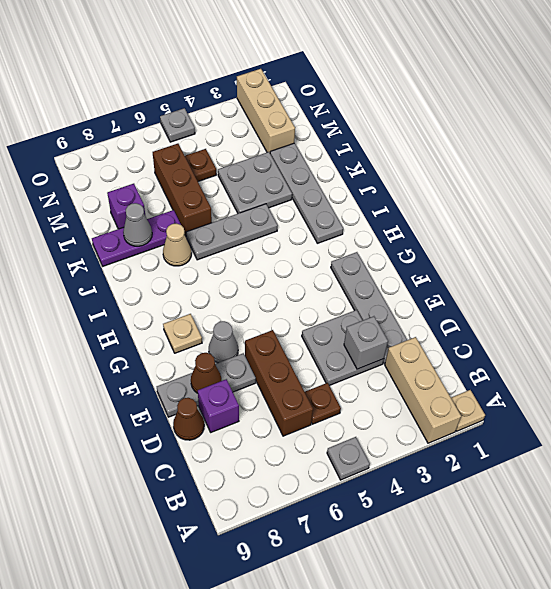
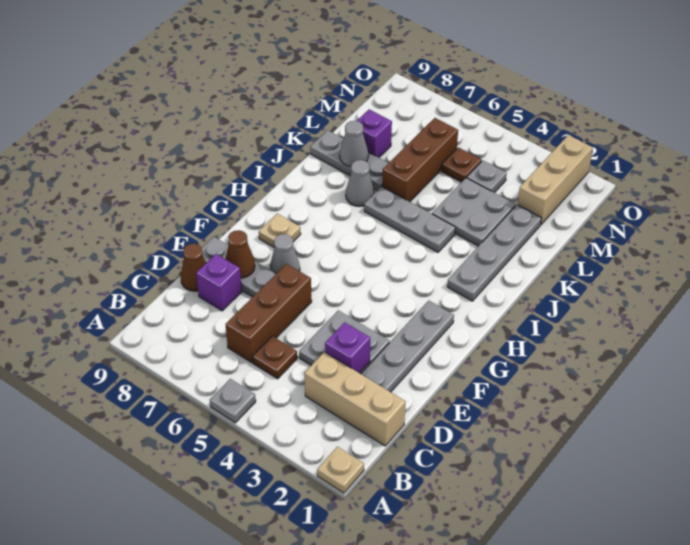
tan brick A2:C2 level 1 -> tan brick C1:C3 level 1
grey brick D3 level 2 -> purple brick D3 level 2
tan cone J7 level 1 -> grey cone J7 level 1
purple plate K7:K9 level 1 -> grey plate K7:K9 level 1
grey plate O5 level 1 -> grey plate M4 level 1

